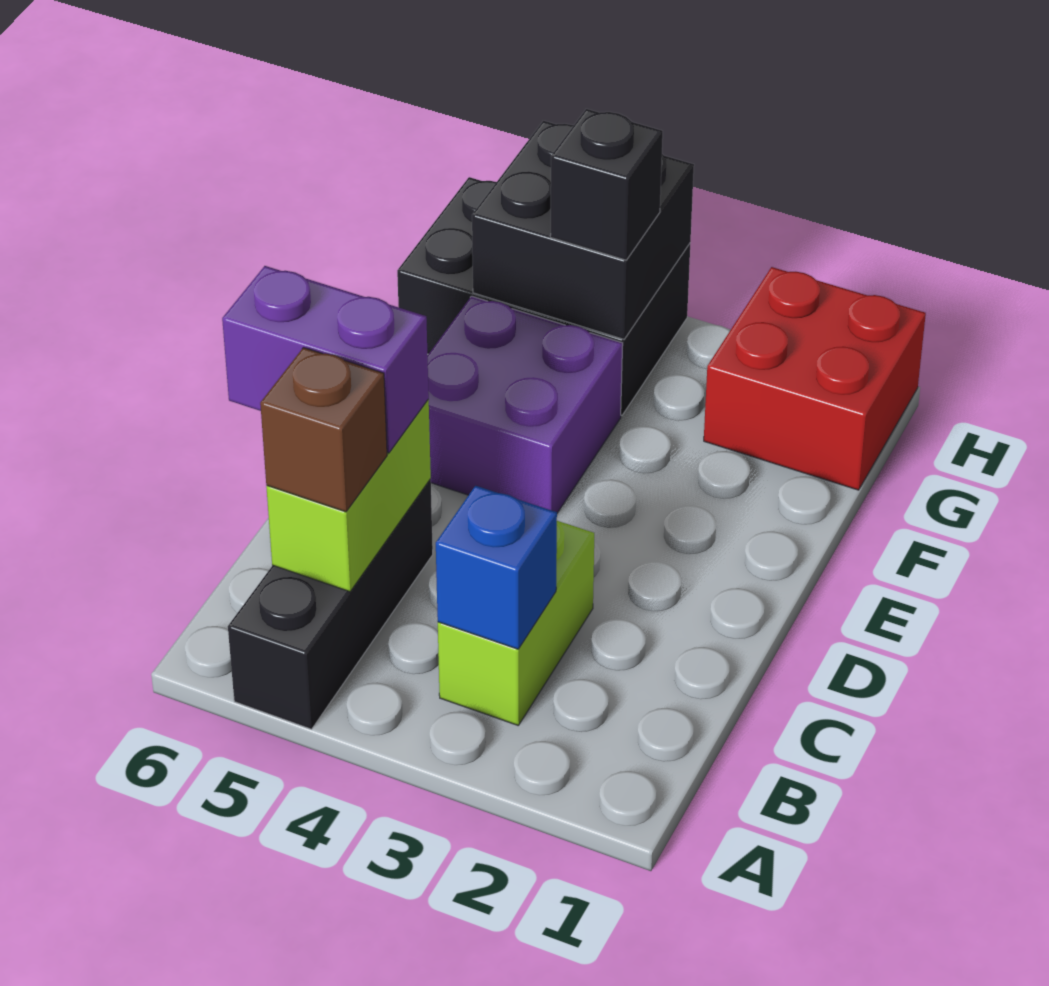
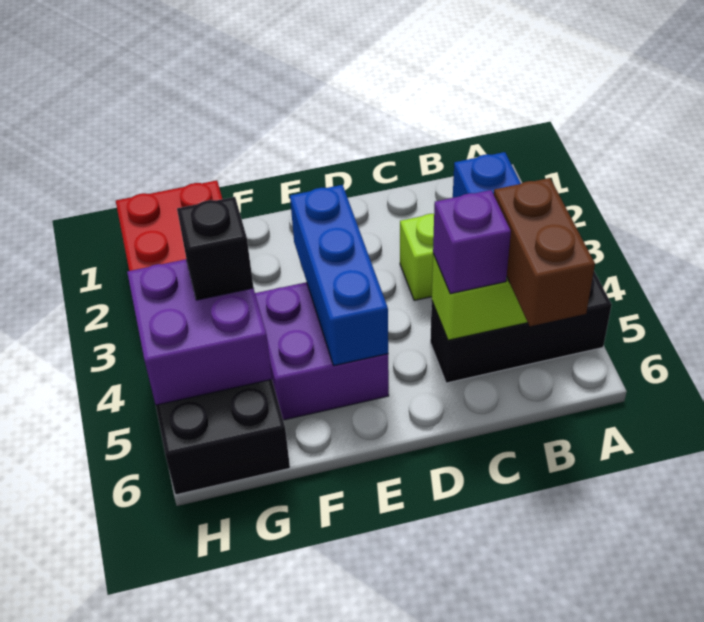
brown brick B5 level 3 -> brown brick B5:B6 level 3
purple brick C5:C6 level 3 -> purple brick C5 level 3
none -> blue brick E3:E5 level 2
black brick G4:H5 level 2 -> purple brick G4:H5 level 2

